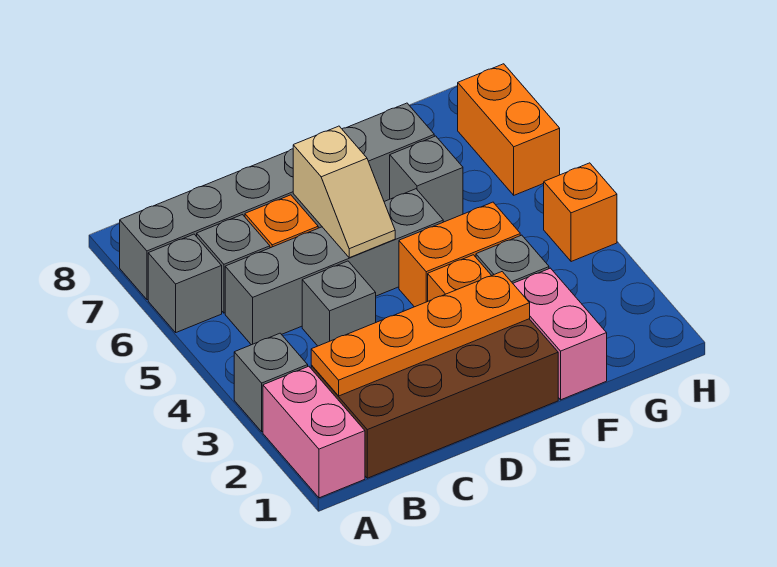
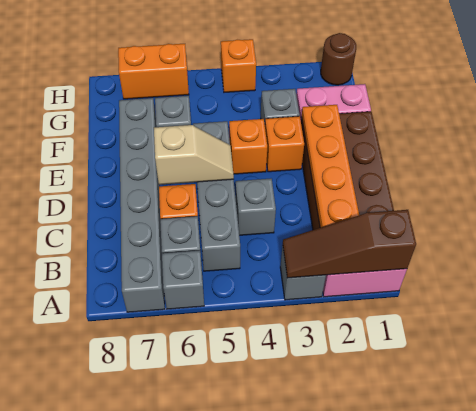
none -> brown slope A1:A3 level 2 top 1
orange brick E4:F4 level 1 -> orange brick E4 level 1
none -> brown round brick H1 level 1

